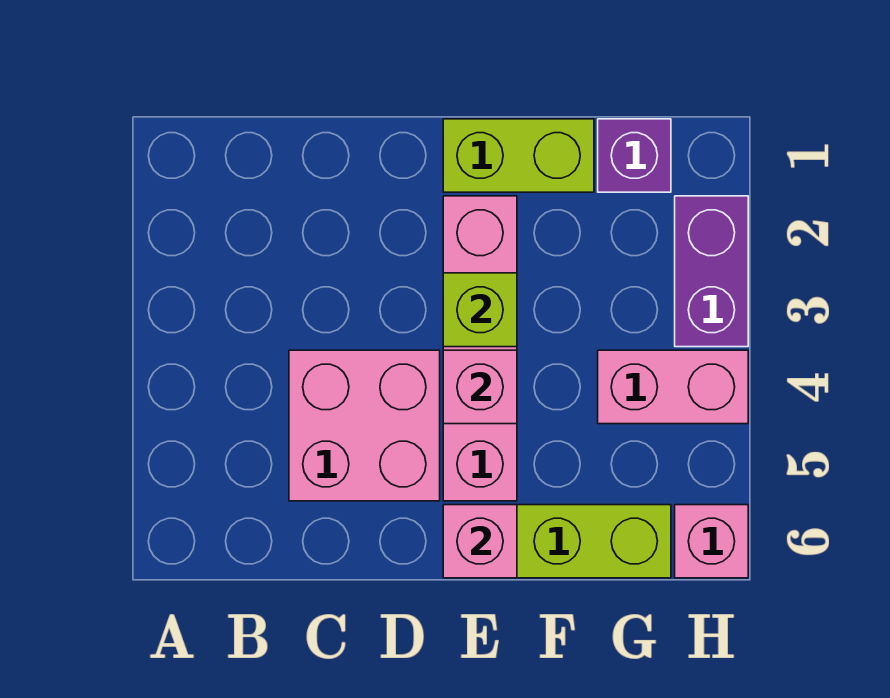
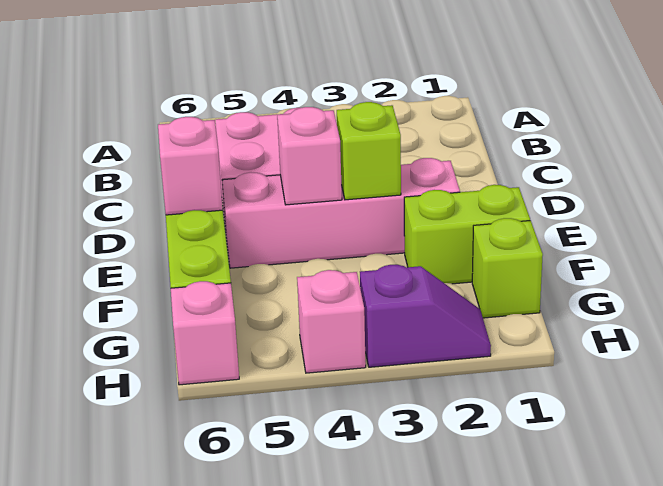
lime brick E1:F1 level 1 -> lime brick F1:F2 level 1
purple brick G1 level 1 -> lime brick G1 level 1
pink brick G4:H4 level 1 -> pink brick H4 level 1
purple brick H2:H3 level 1 -> purple slope H2:H3 level 1 top 3

